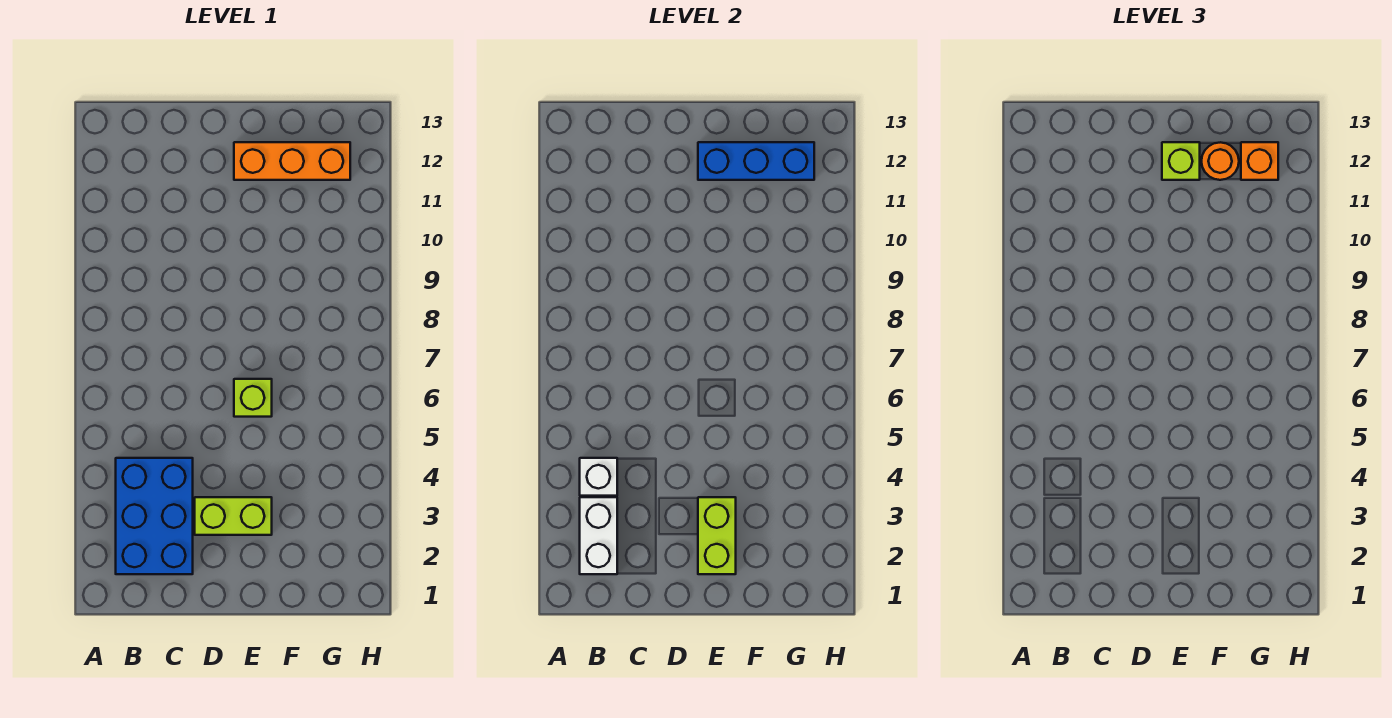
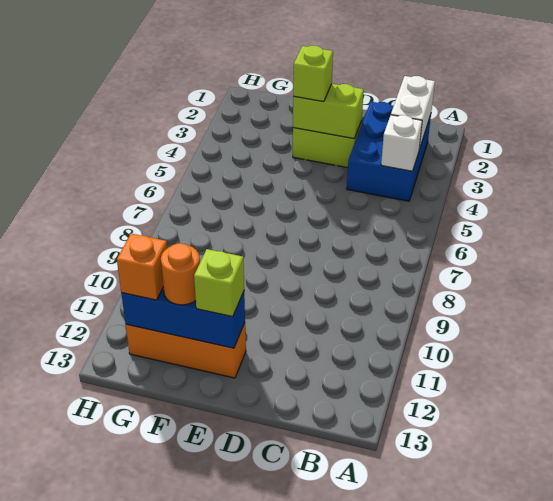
lime brick E2:E3 level 2 -> lime brick D3:E3 level 2
lime brick E6 level 1 -> lime brick E3 level 3

